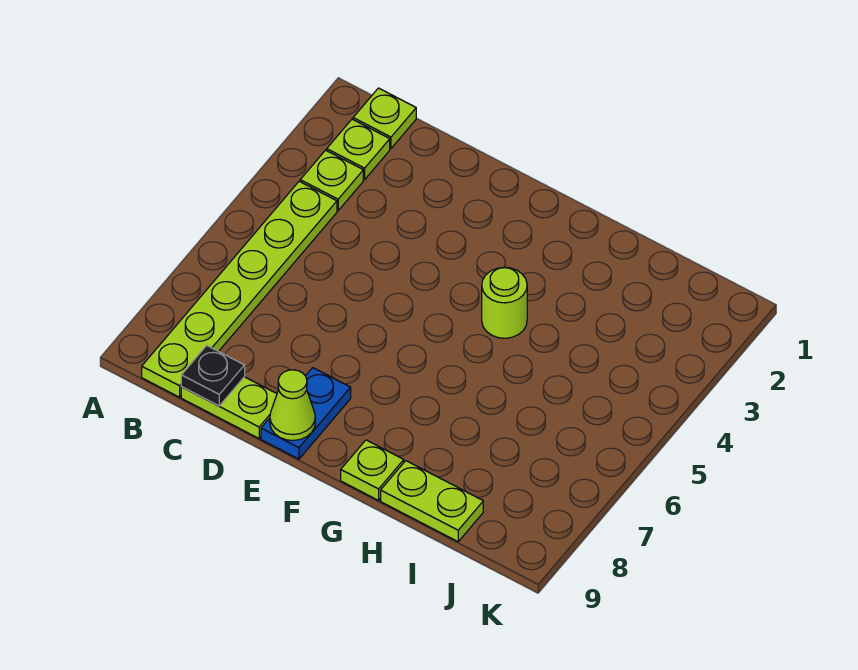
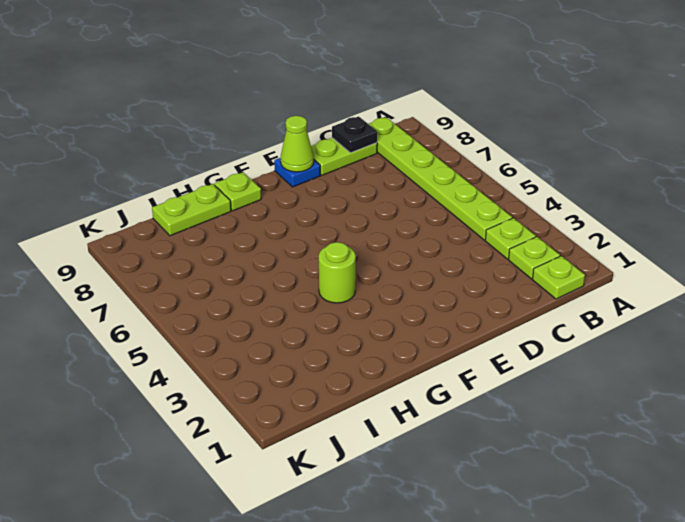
blue plate E8:E9 level 1 -> blue plate E9 level 1

